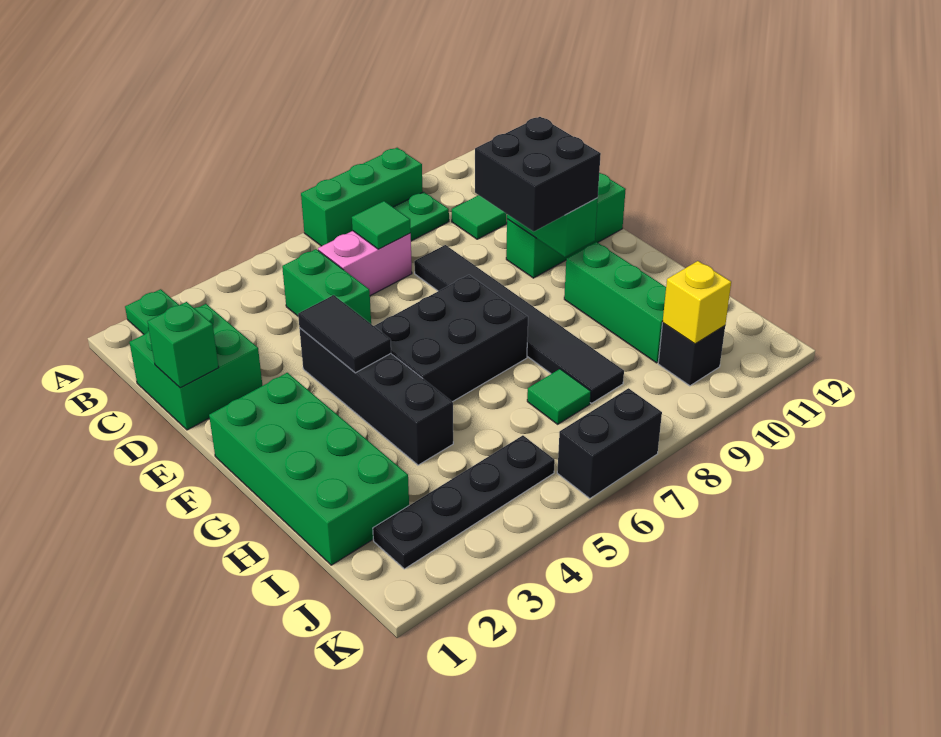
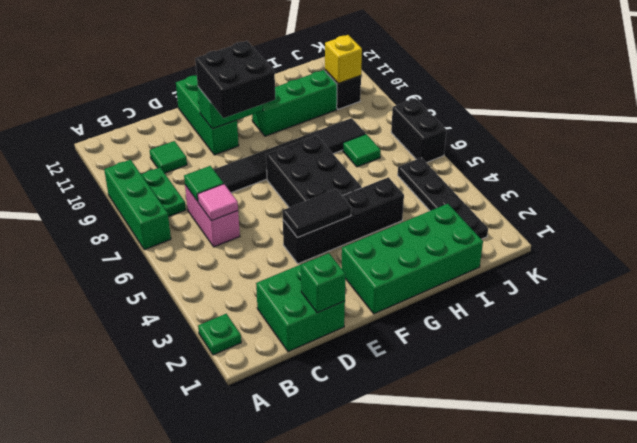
green brick C5:D5 level 1 -> none
none -> pink tile C6 level 2

